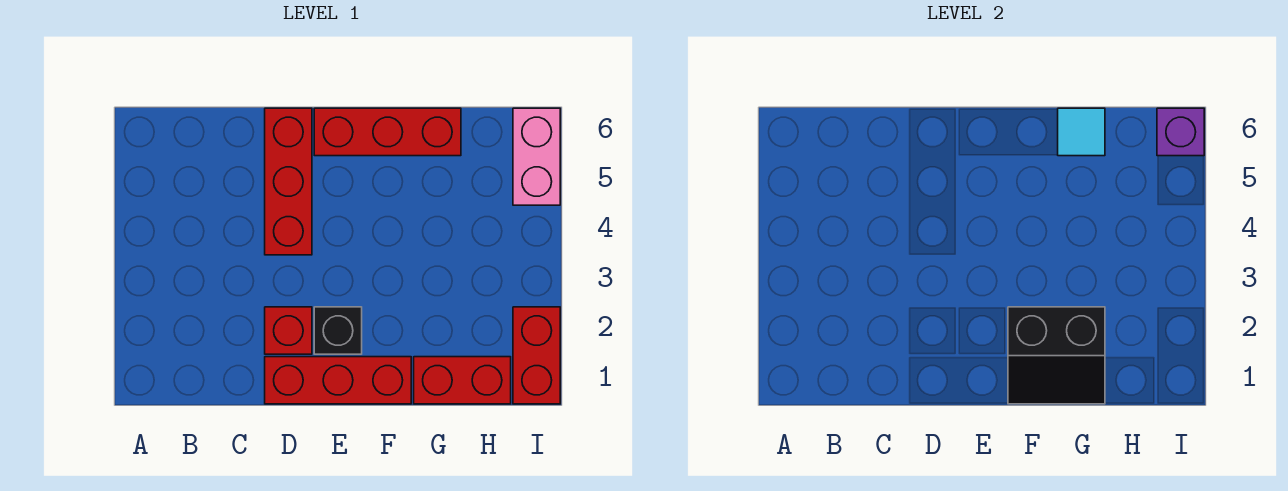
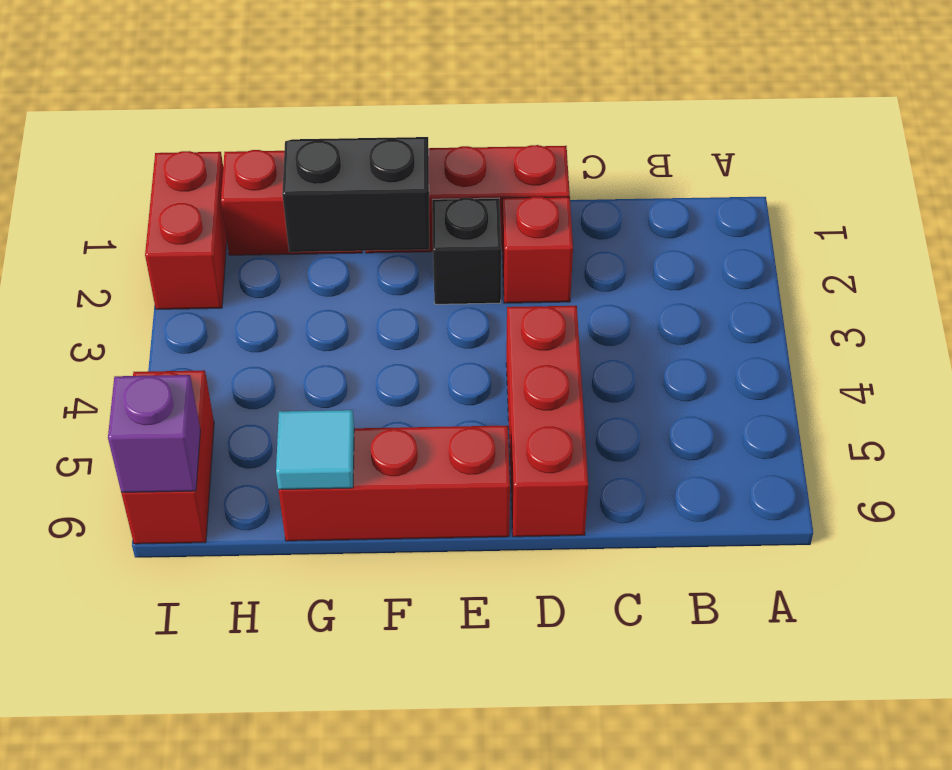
pink brick I5:I6 level 1 -> red brick I5:I6 level 1

